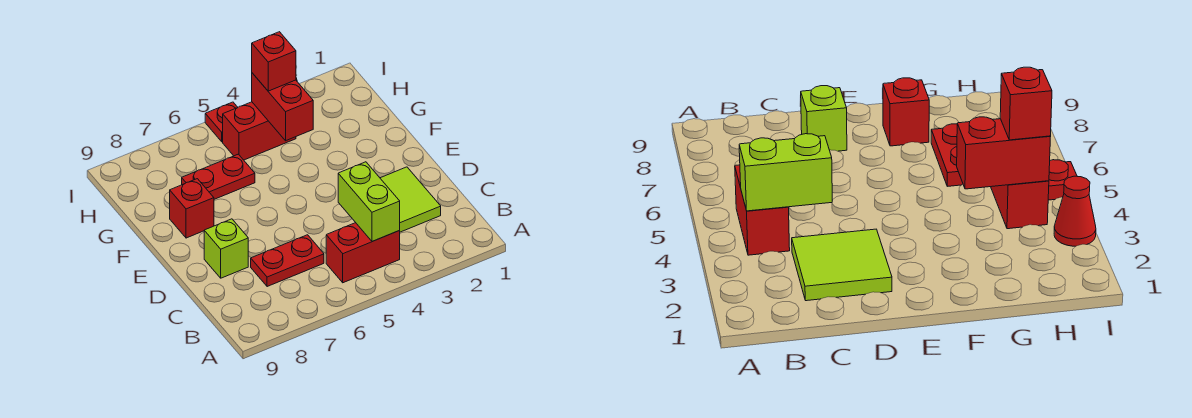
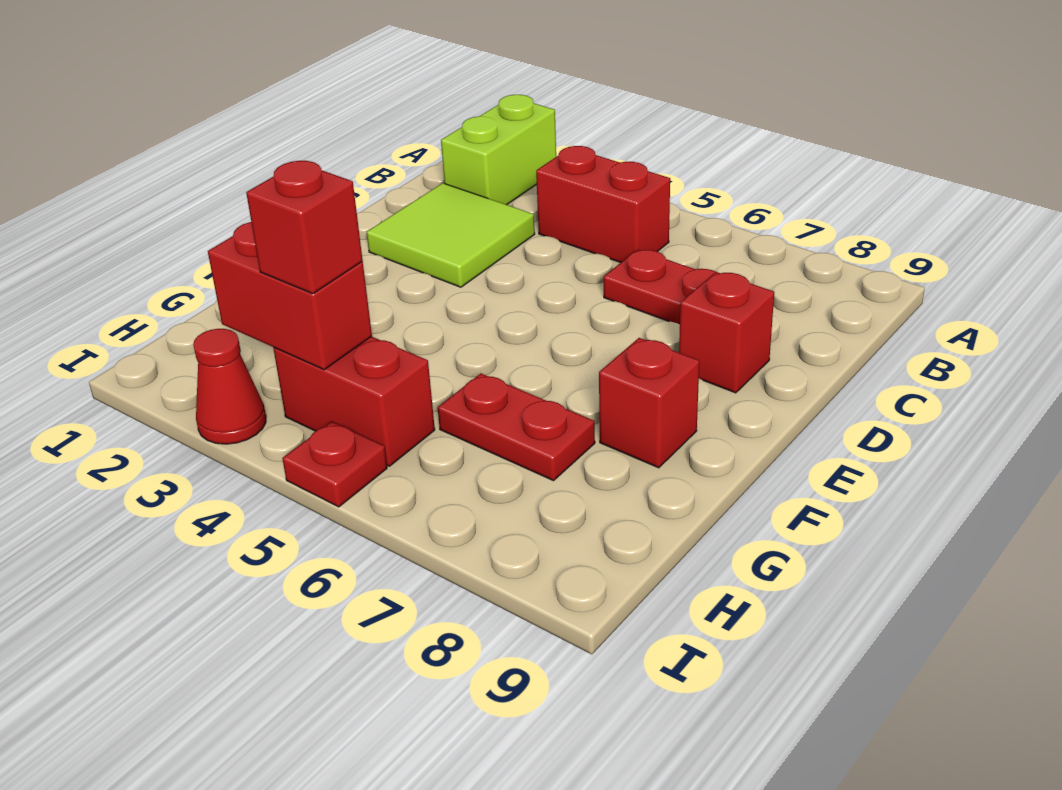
lime brick B4:C4 level 2 -> lime brick A2:B2 level 1
lime brick D8 level 1 -> red brick D8 level 1
red brick G4:H4 level 2 -> red brick H3:H4 level 2

